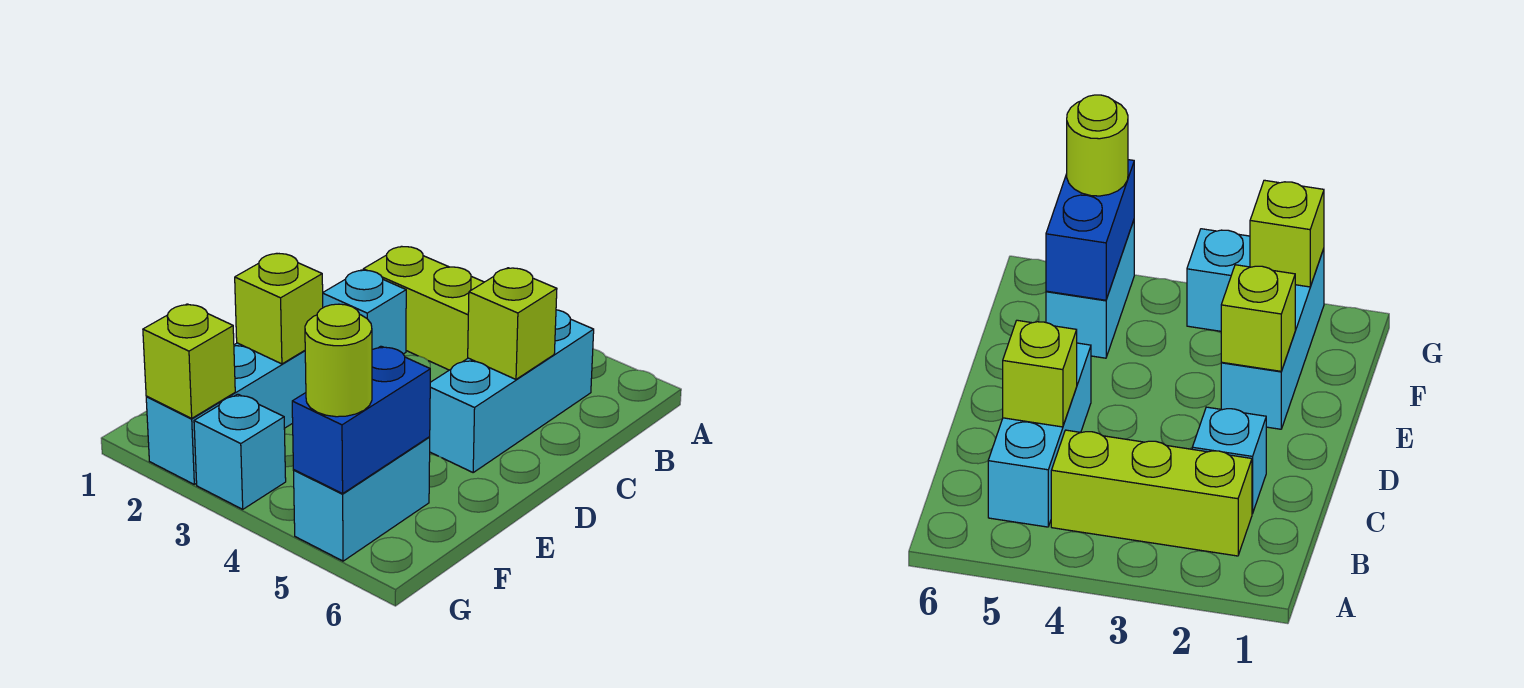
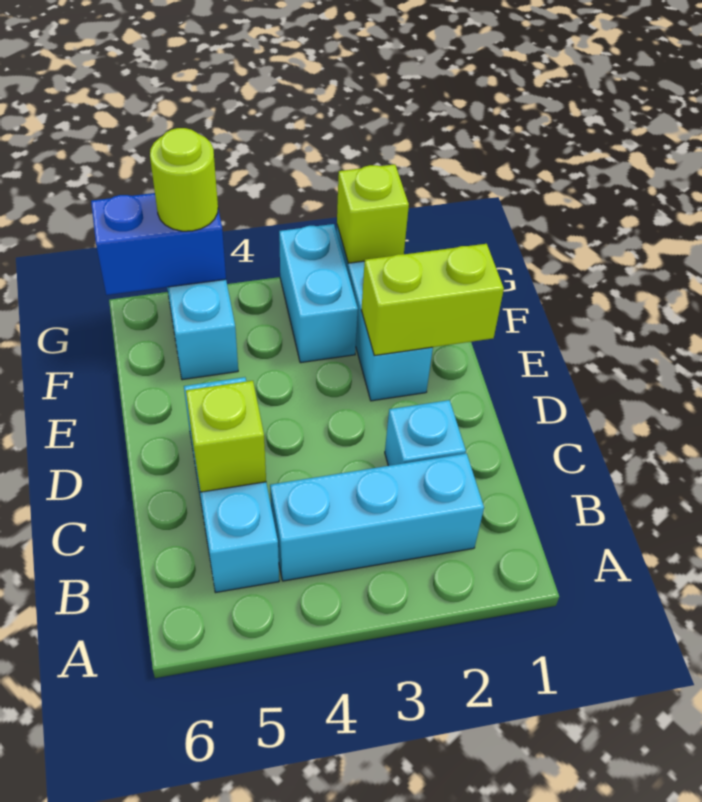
lime brick B2:B4 level 1 -> cyan brick B2:B4 level 1
lime brick E2 level 2 -> lime brick E1:E2 level 2
blue brick F5:G5 level 2 -> blue brick G5:G6 level 2
cyan brick G3 level 1 -> cyan brick F3:G3 level 1

